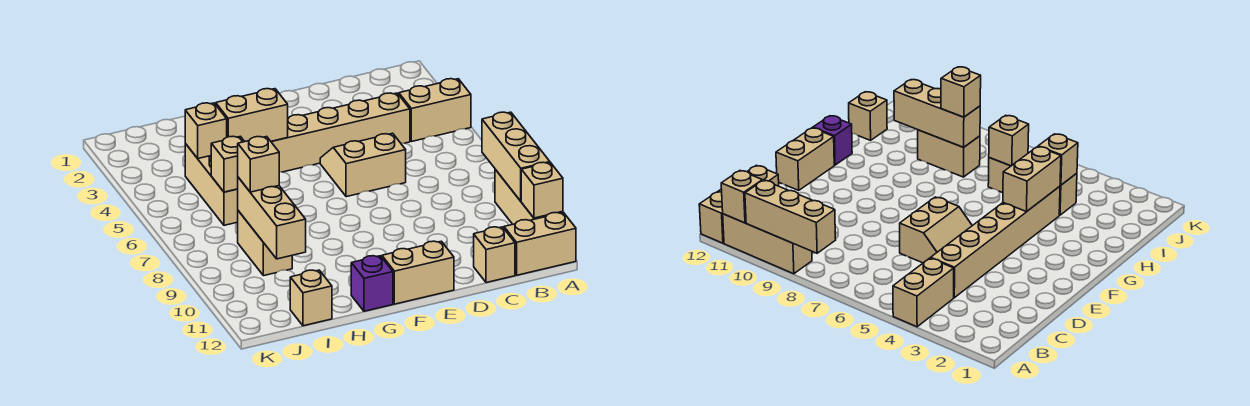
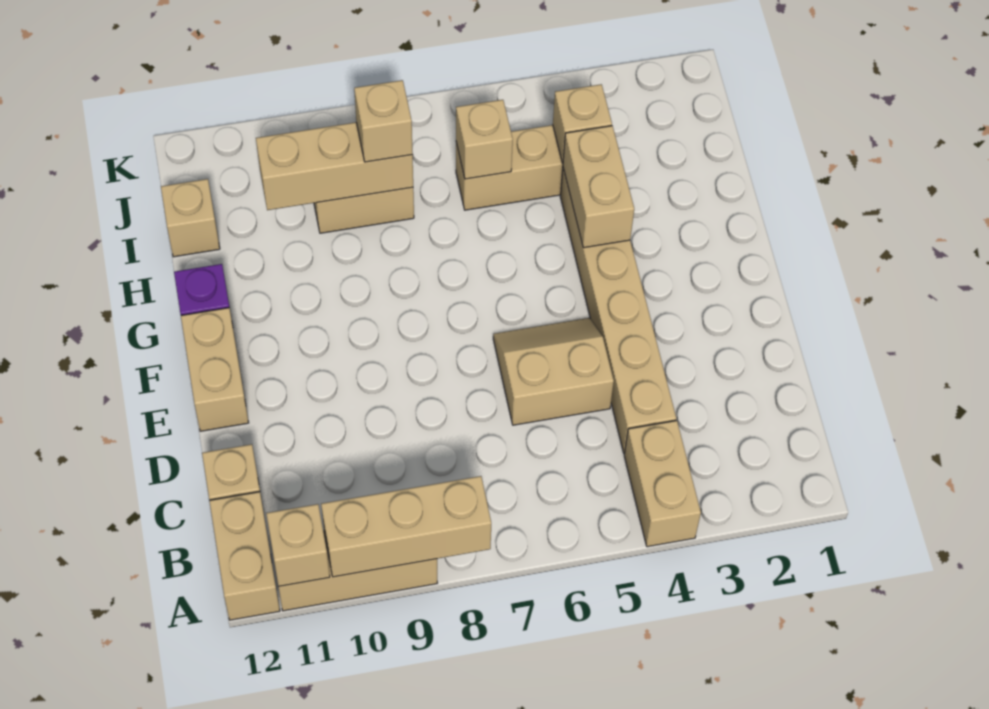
tan slope D5:E6 level 1 top 6 -> tan slope D5:E6 level 1 top D

